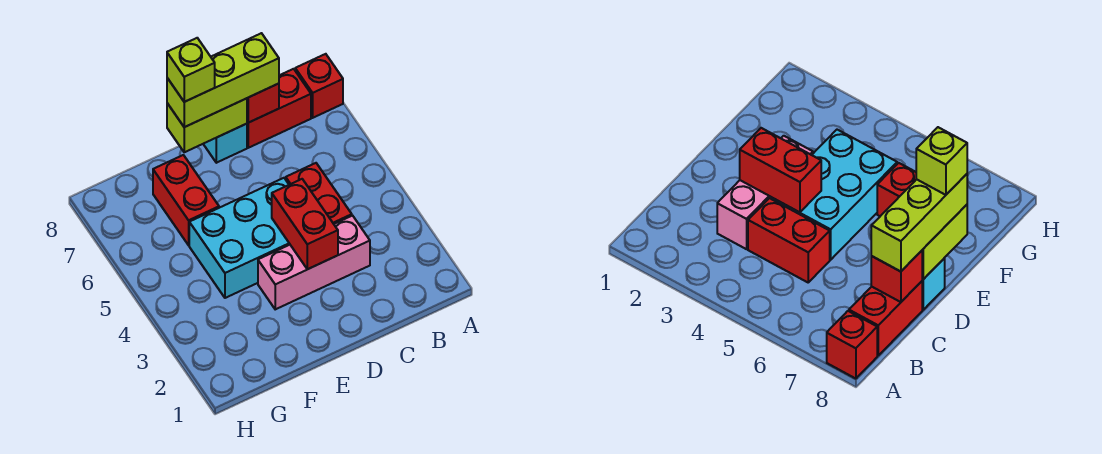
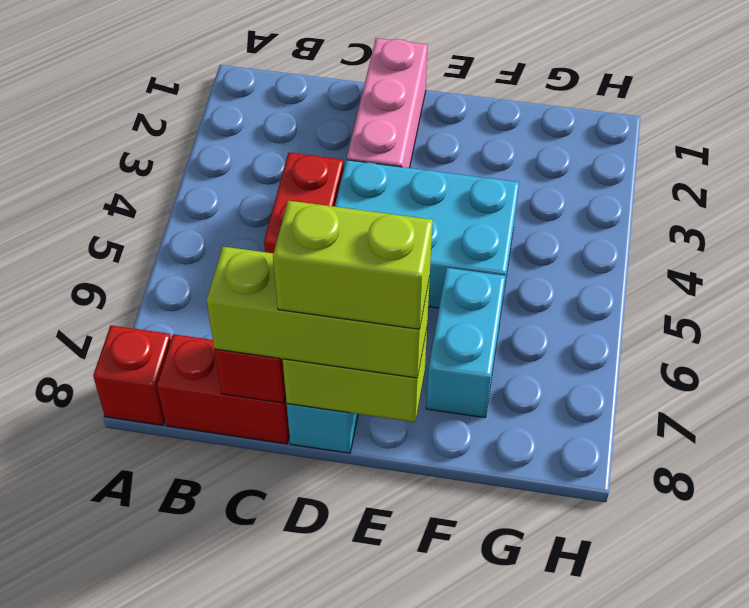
pink brick C3:E3 level 1 -> pink brick D1:D3 level 1
red brick D3:D4 level 2 -> none
lime brick E8 level 4 -> lime brick D8:E8 level 4
red brick F6:F7 level 1 -> cyan brick F6:F7 level 1

